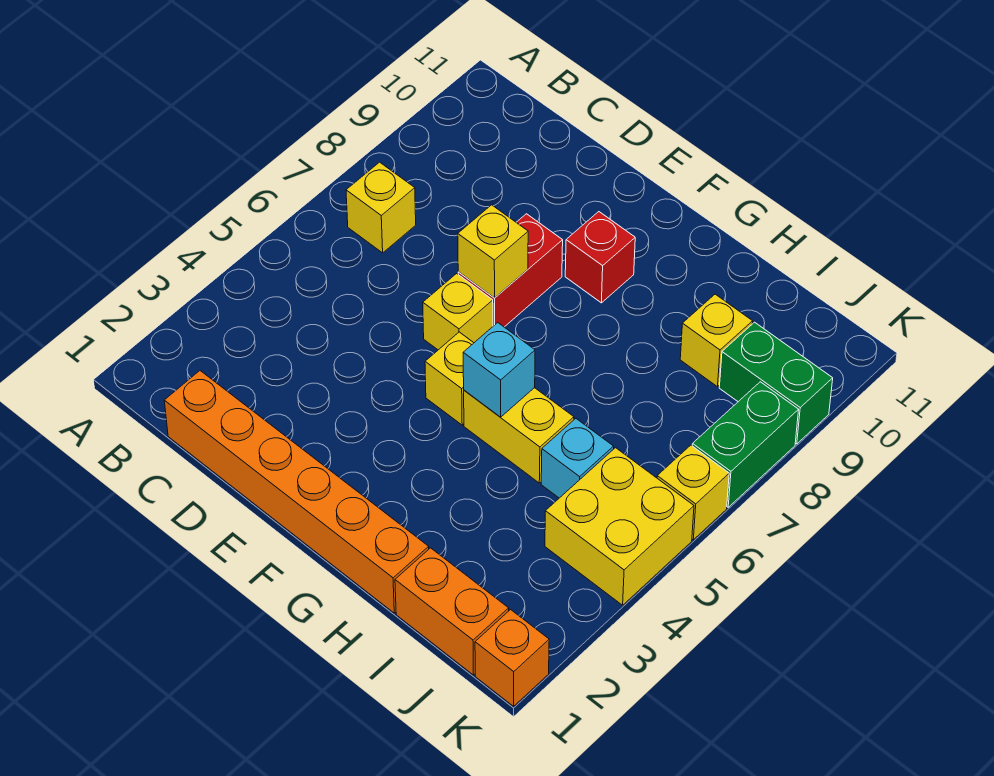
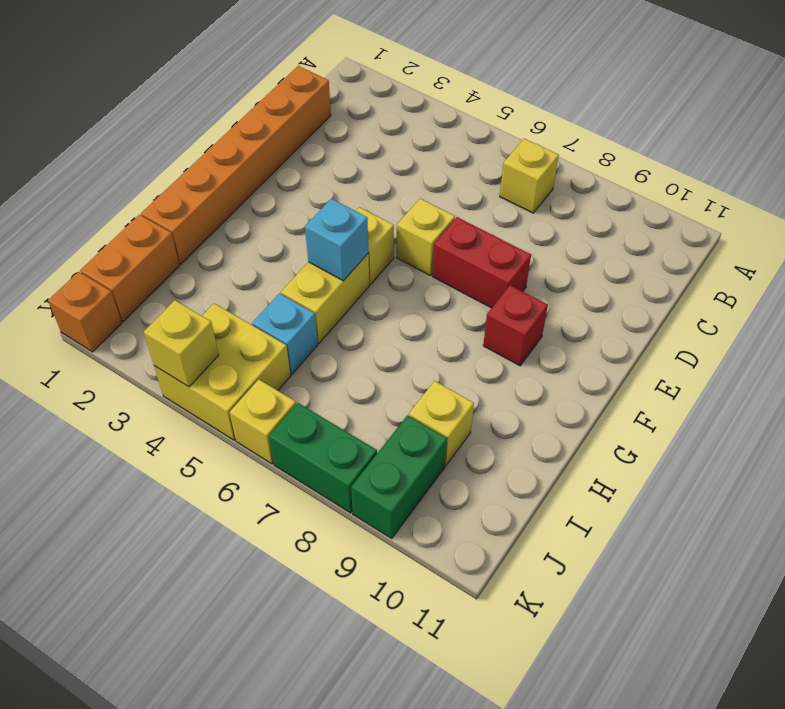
yellow brick E7 level 2 -> yellow brick K4 level 2

